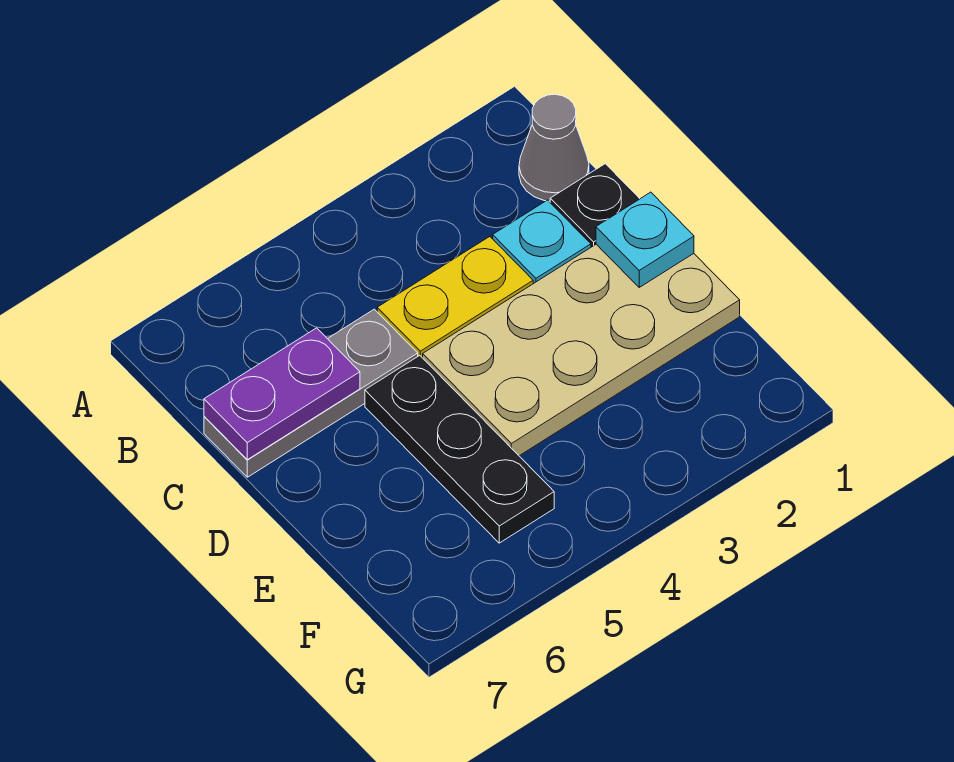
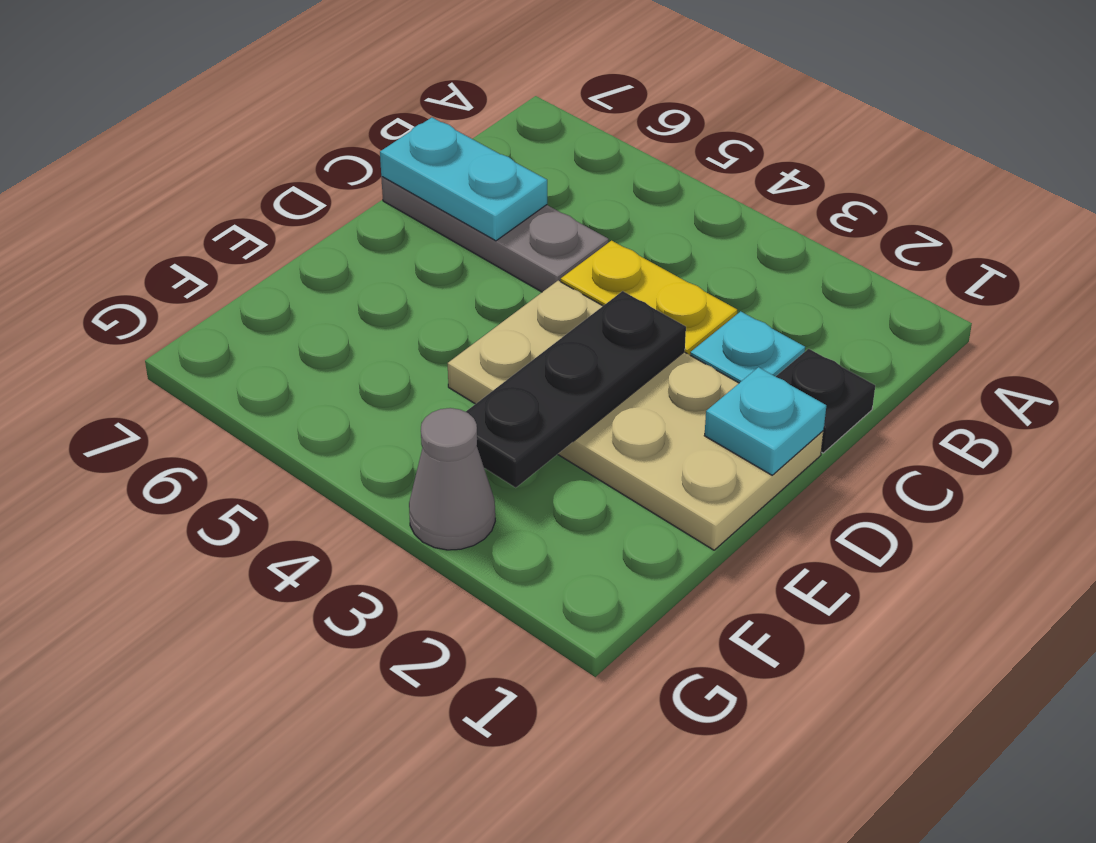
grey cone B1 level 1 -> grey cone G3 level 1
purple plate C6:C7 level 2 -> cyan plate C6:C7 level 2
black plate D5:F5 level 1 -> black plate D3:F3 level 2

